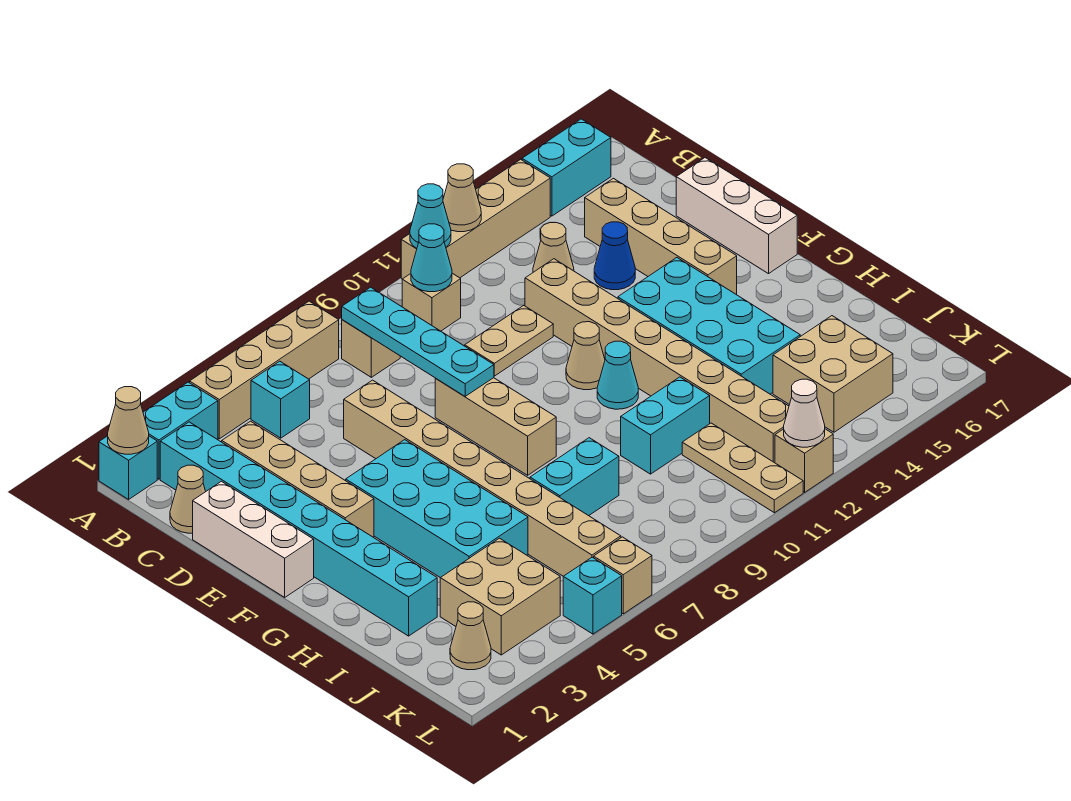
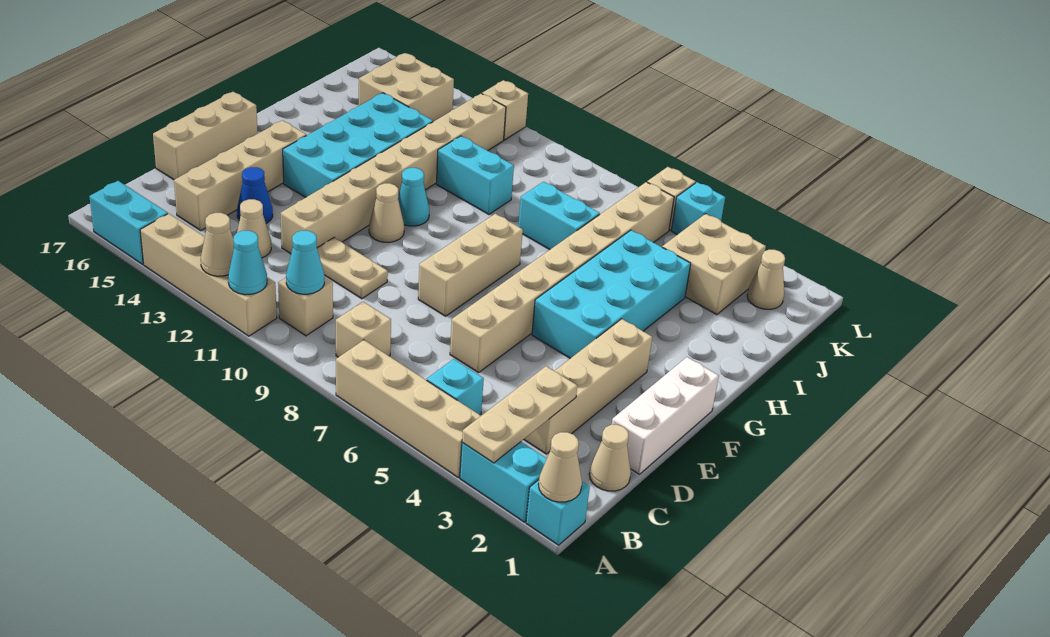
cyan brick B2:I2 level 1 -> none
cyan plate B8:E8 level 2 -> none
white brick D17:F17 level 1 -> tan brick D17:F17 level 1
tan plate J11:L11 level 1 -> tan plate A3:C3 level 2
white cone L12 level 2 -> none

